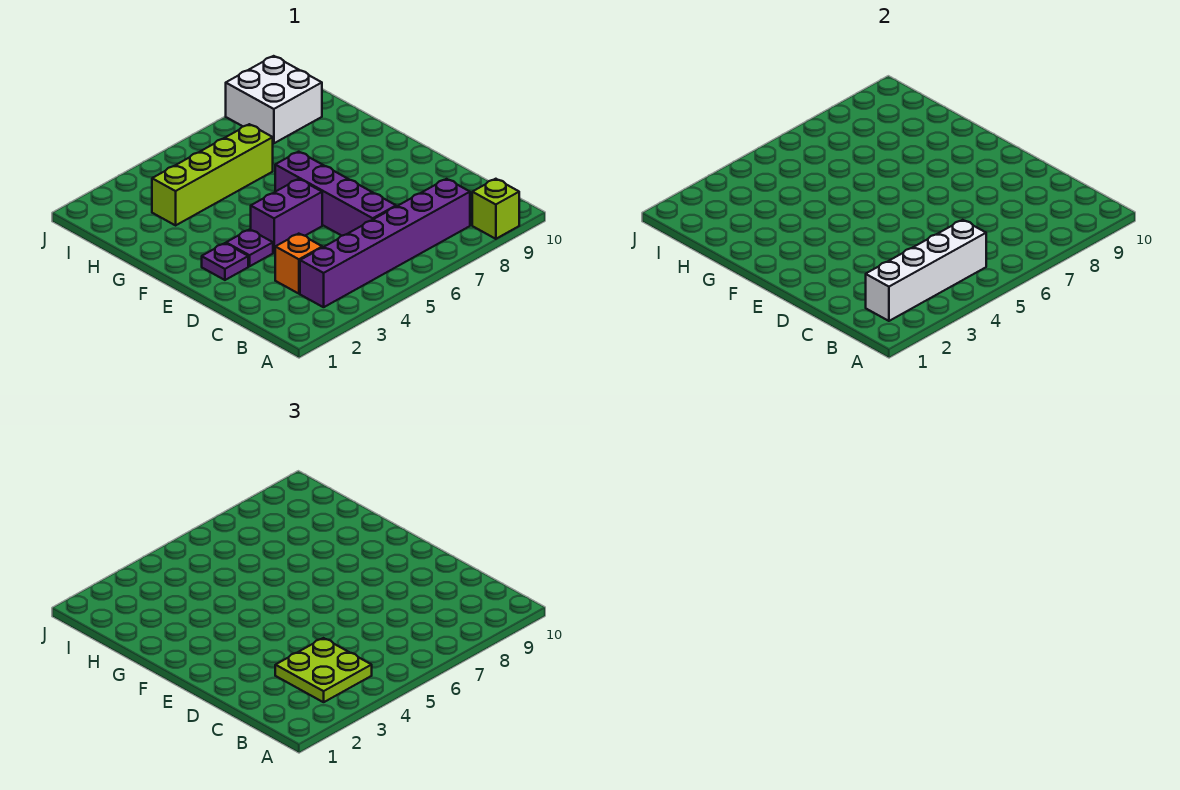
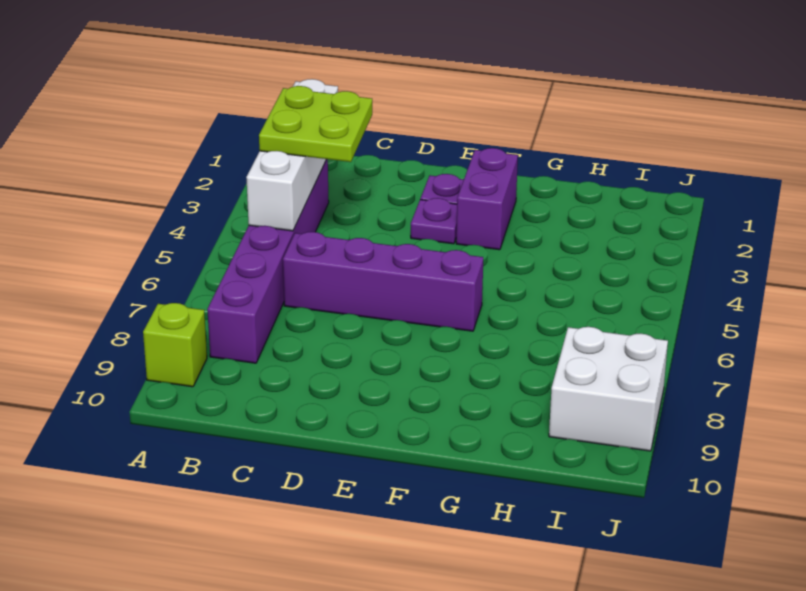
orange brick C3 level 1 -> none
purple brick E4:E5 level 1 -> purple brick F2:F3 level 1
lime brick H3:H6 level 1 -> none

